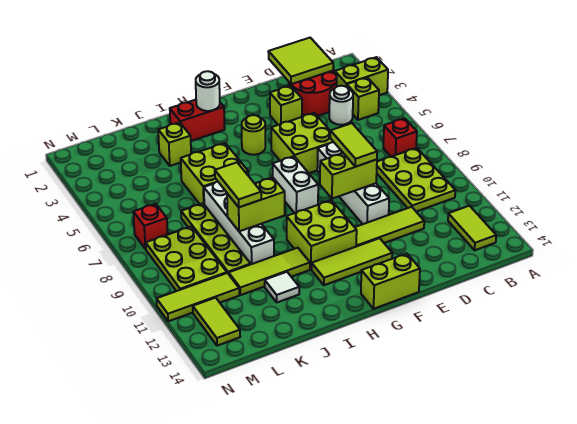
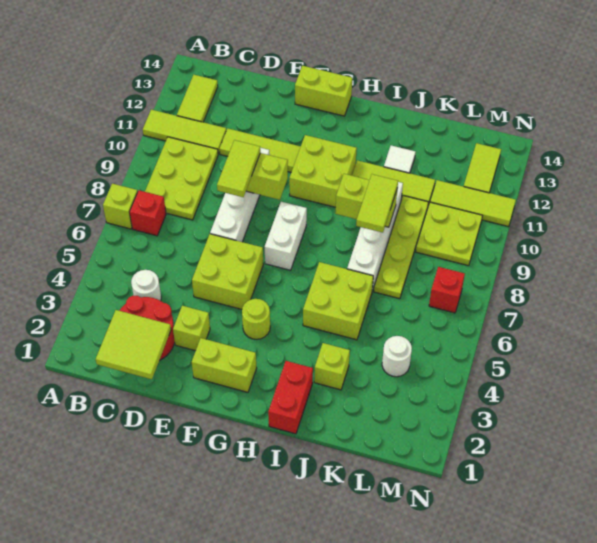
lime brick A3:B3 level 1 -> lime brick F2:G2 level 1
lime brick B4 level 1 -> lime brick A7 level 1
lime tile F12:H12 level 1 -> lime tile A11:C11 level 1
red brick H2:I2 level 1 -> red brick I1:I2 level 1
white round brick H2 level 2 -> white round brick L4 level 1
lime plate L8:M10 level 1 -> lime plate L9:M10 level 1

